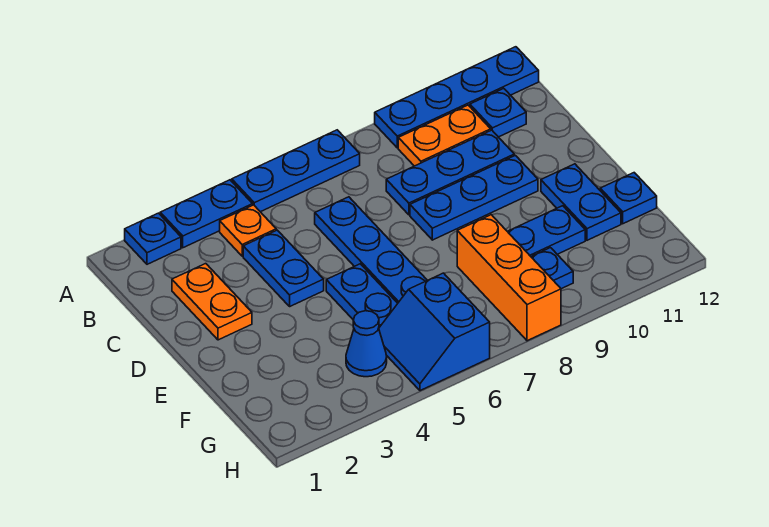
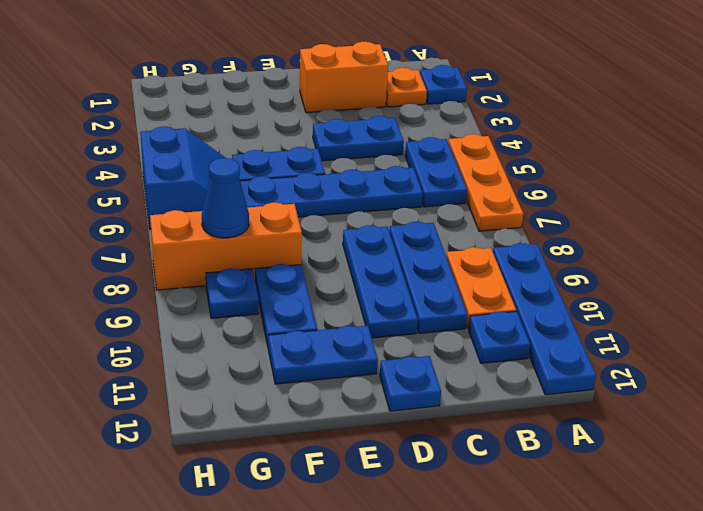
blue plate A3:A4 level 1 -> blue plate B5:B6 level 1
blue plate A5:A7 level 1 -> orange plate A5:A7 level 1
orange plate B4 level 1 -> orange plate B2 level 1
orange plate C2:D2 level 1 -> orange brick C2:D2 level 1
blue plate F12 level 1 -> blue plate D12 level 1
blue cone G4 level 1 -> blue cone G8 level 2
blue slope G5:H6 level 1 top 6 -> blue slope G5:H6 level 1 top H

